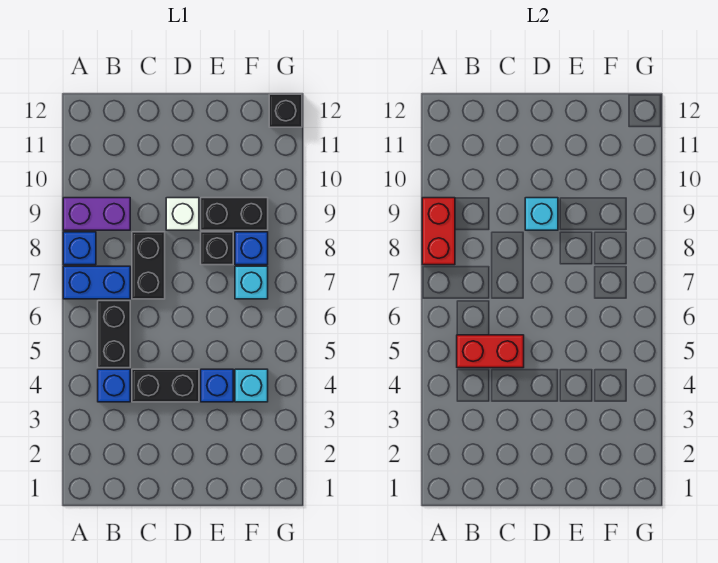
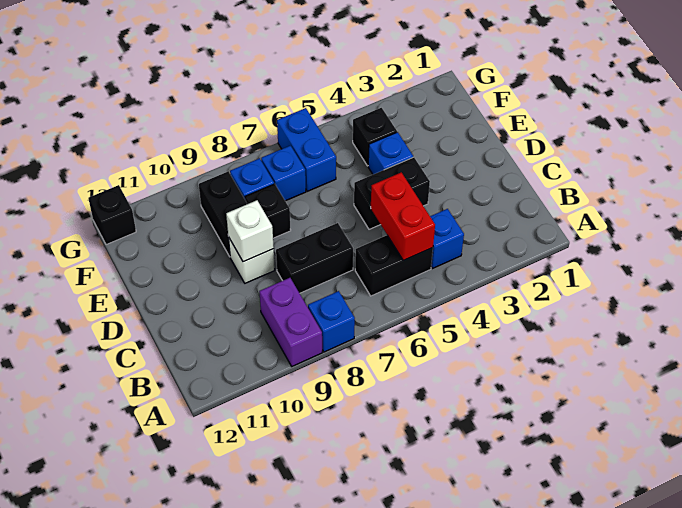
blue brick A7:B7 level 1 -> blue brick F6:G6 level 1
red brick A8:A9 level 2 -> none
black brick C4:D4 level 1 -> black brick D4:D5 level 1
cyan brick D9 level 2 -> white brick D9 level 2
cyan brick F4 level 1 -> black brick F4 level 1
cyan brick F7 level 1 -> blue brick F7 level 1

